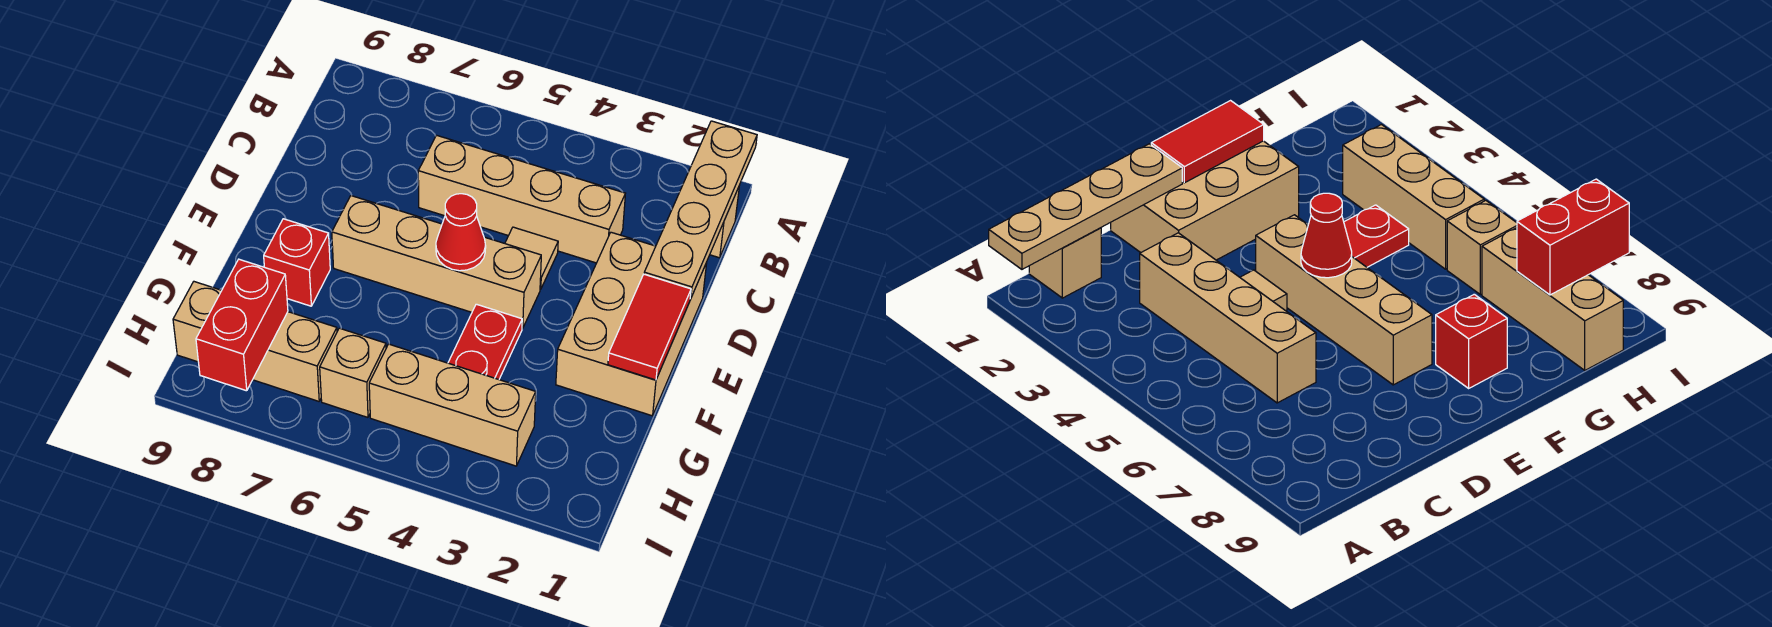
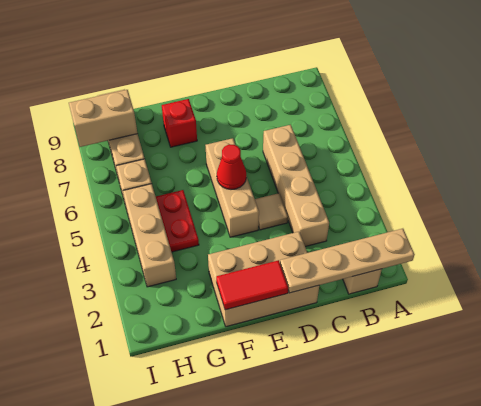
tan brick E4:E7 level 1 -> tan brick E4:E6 level 1
red plate F4:G4 level 1 -> red plate G4:G5 level 1
red brick H8:I8 level 2 -> tan brick H8:I8 level 2

